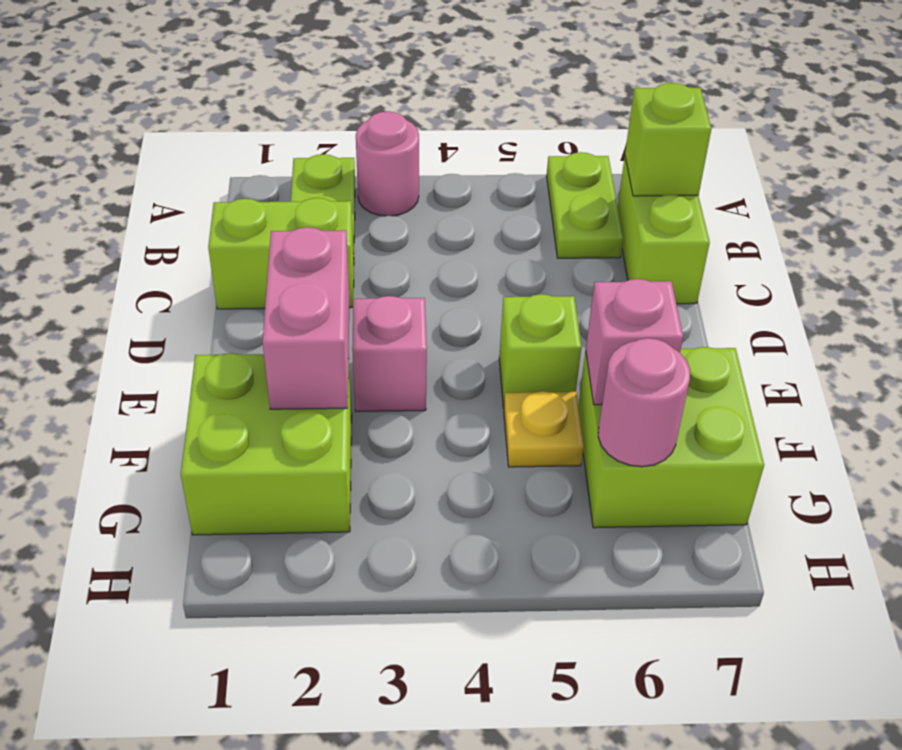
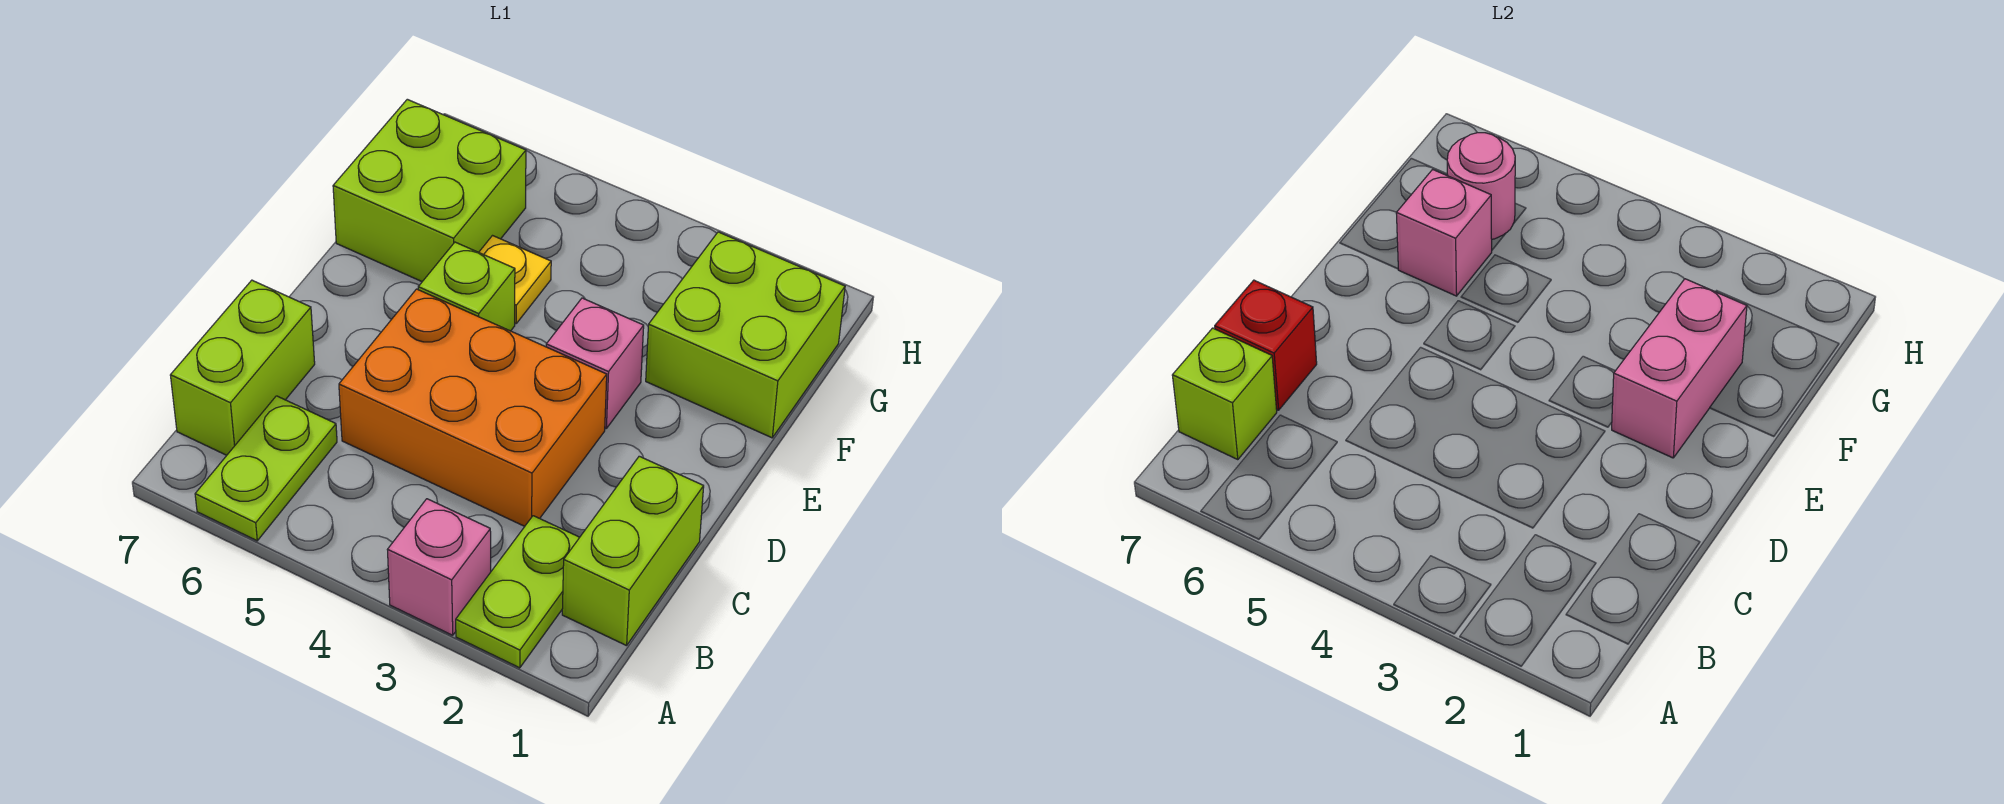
pink round brick A3 level 1 -> pink brick A3 level 1
lime brick C1:C2 level 1 -> lime brick B1:C1 level 1
none -> orange brick C3:D5 level 1
none -> red brick C7 level 2

